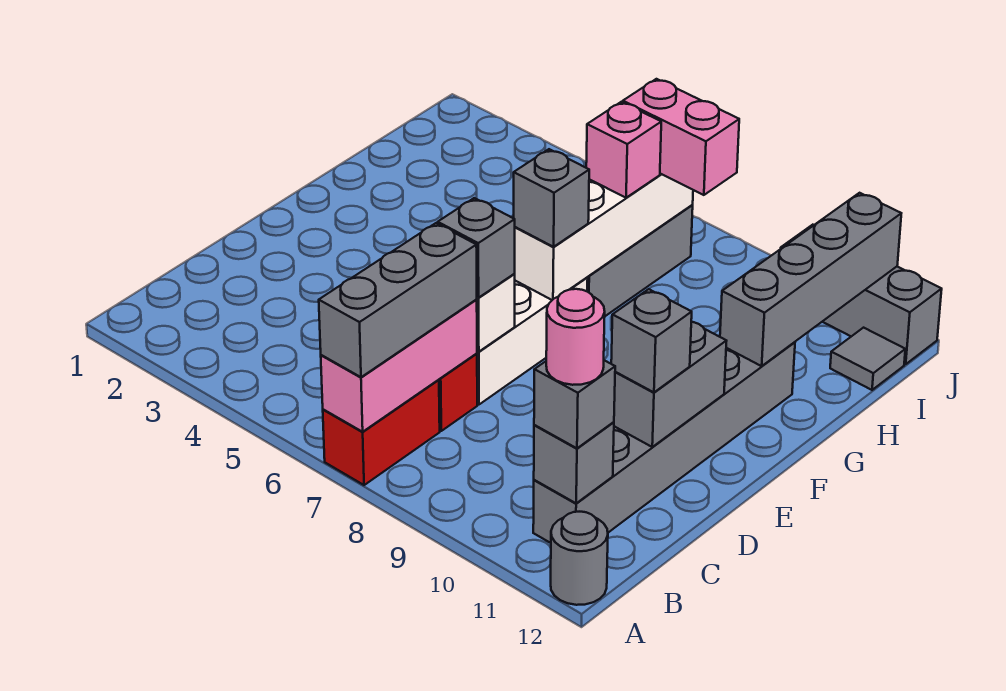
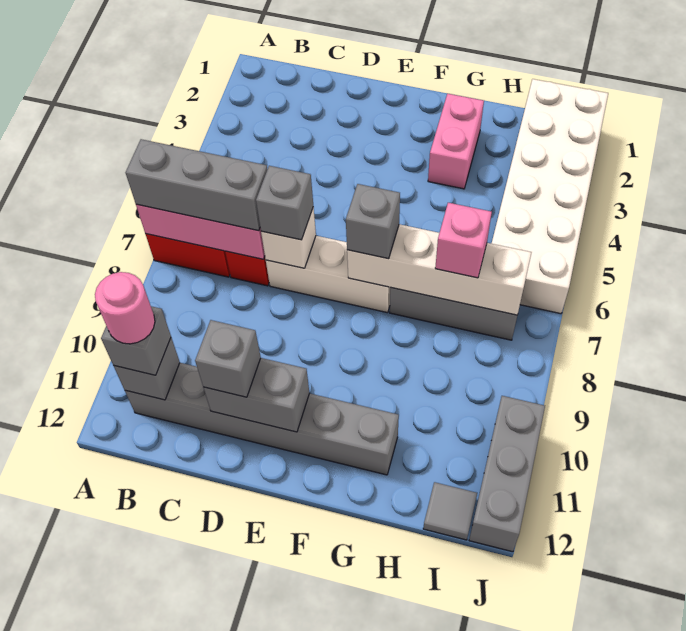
grey round brick A12 level 1 -> none
grey brick G11:J11 level 2 -> none
none -> white brick I1:J6 level 1
pink brick I7:I8 level 3 -> pink brick G2:G3 level 1

